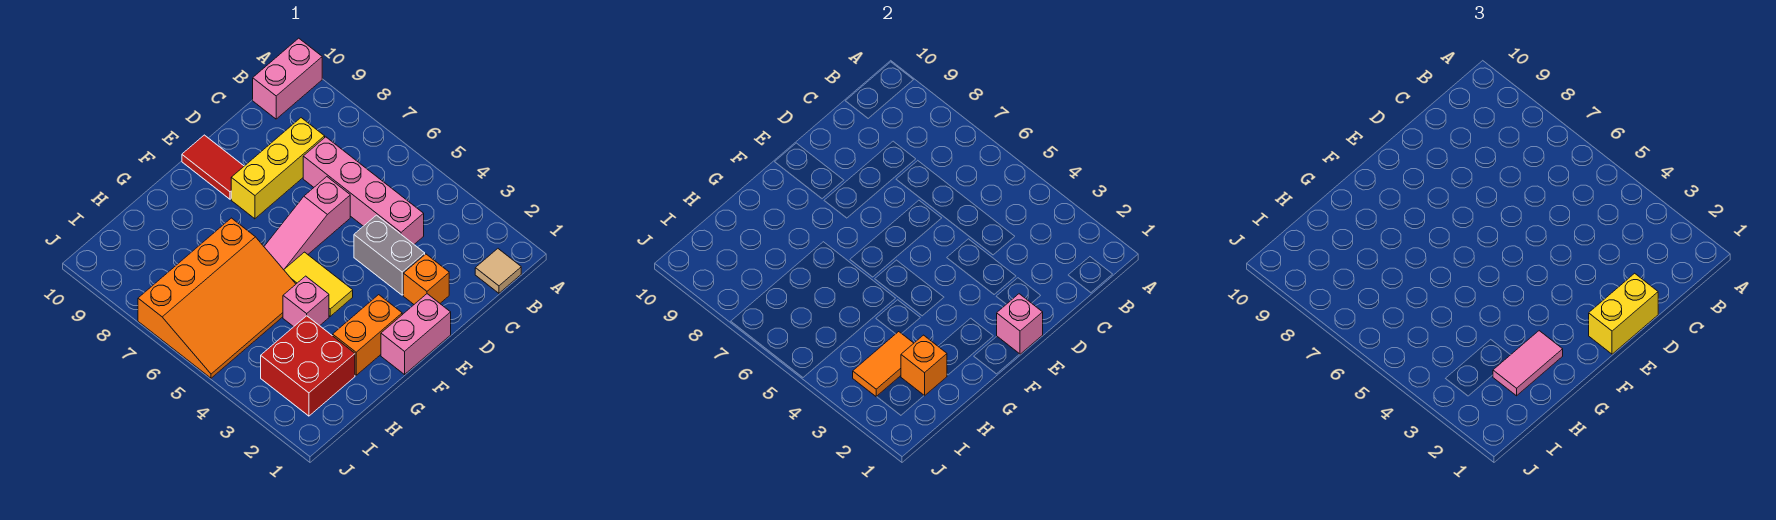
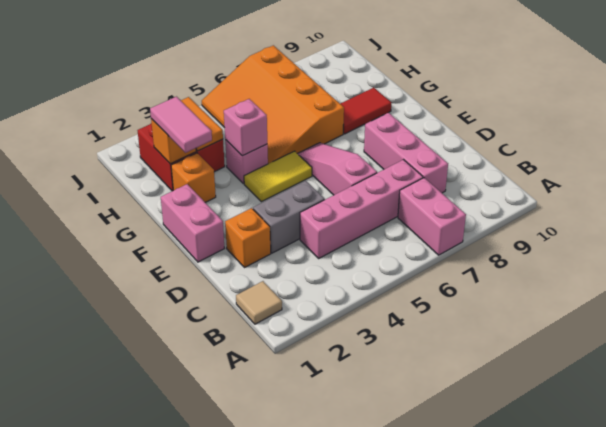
pink brick A10:B10 level 1 -> pink brick A7:B7 level 1
yellow brick C8:E8 level 1 -> pink brick C8:E8 level 1
yellow brick D1:E1 level 3 -> none
pink brick E1 level 2 -> pink brick G4 level 2
red tile E9:E10 level 1 -> red tile G8:G9 level 1
orange brick F2:G2 level 1 -> orange brick G2 level 1

